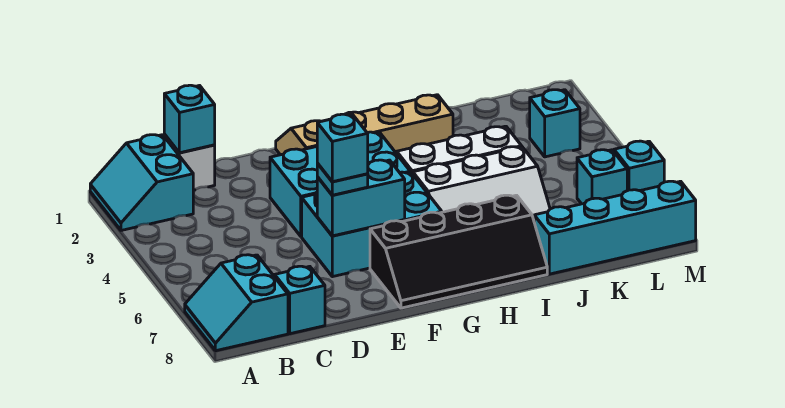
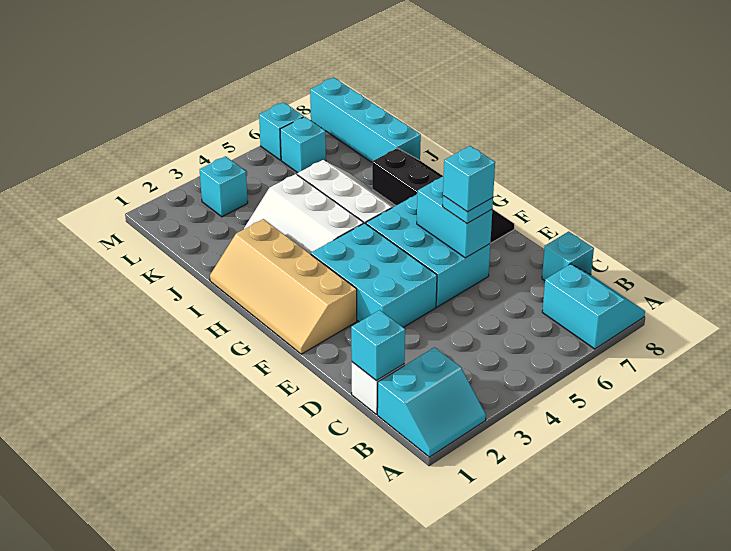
cyan slope A7:B8 level 1 top B -> cyan slope A7:B8 level 1 top 7

